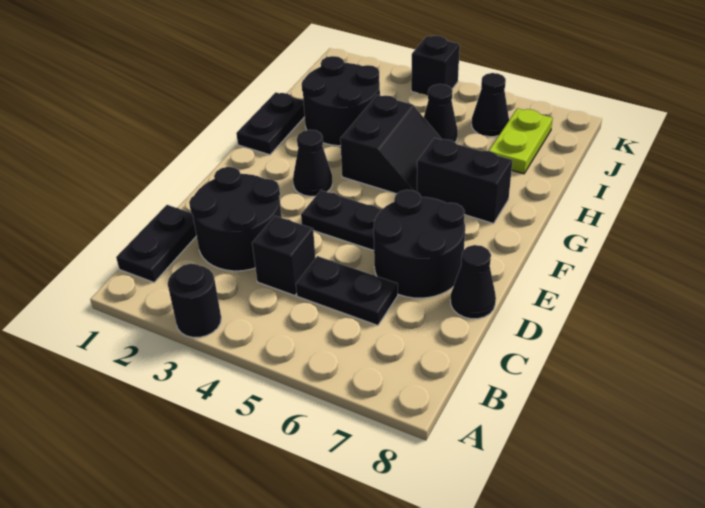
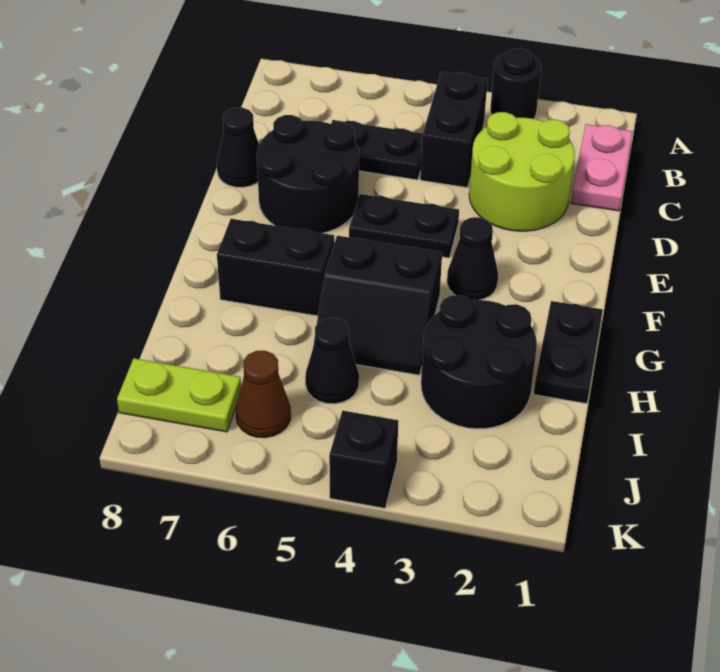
black plate B1:C1 level 1 -> pink plate B1:C1 level 1
black round brick C2:D3 level 1 -> lime round brick C2:D3 level 1
black brick C4 level 1 -> black brick B4:C4 level 1
black slope G4:H5 level 1 top 4 -> black slope G4:H5 level 1 top G
lime plate I7:J7 level 1 -> lime plate J7:J8 level 1
black cone J6 level 1 -> brown cone J6 level 1

